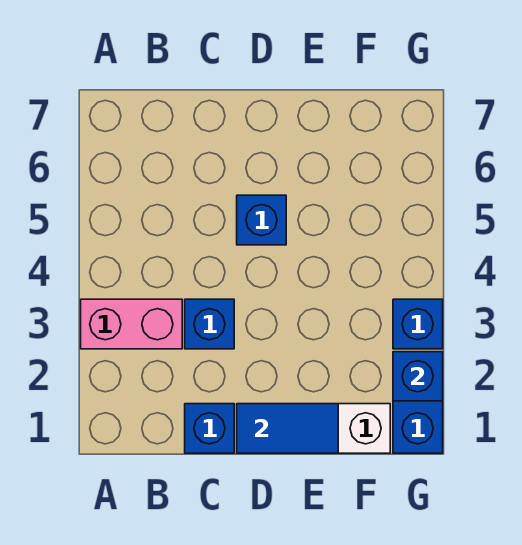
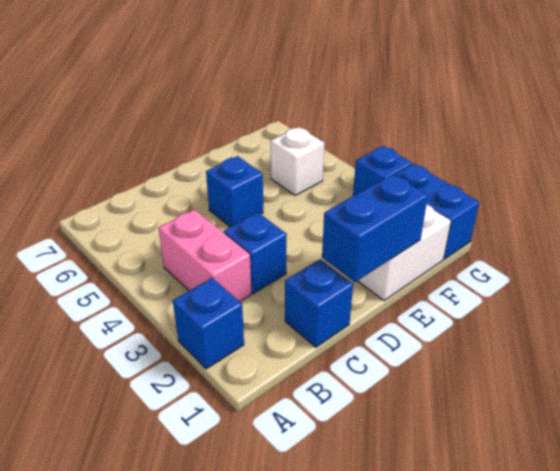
pink brick A3:B3 level 1 -> pink brick B3:B4 level 1
blue tile D1:E1 level 2 -> blue brick D1:E1 level 2
none -> white brick F5 level 1
blue brick G2 level 2 -> blue brick A2 level 1

